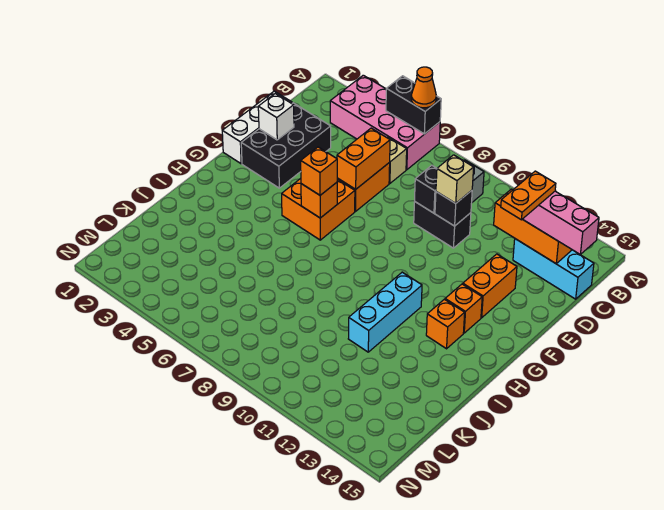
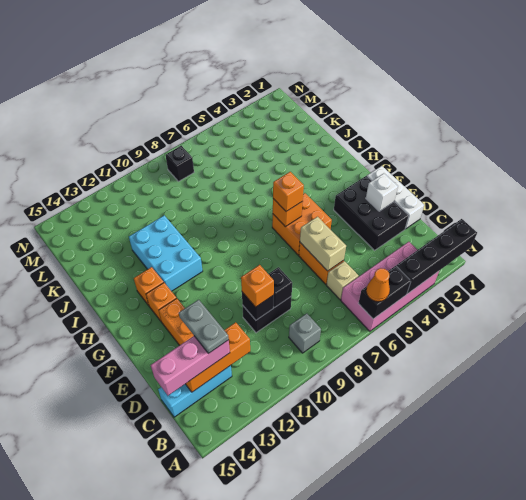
none -> black brick A1:A4 level 2
orange plate C13:D13 level 4 -> grey plate C13:D13 level 4
orange brick D6:E6 level 2 -> tan brick D6:E6 level 2
tan brick D10 level 3 -> orange brick D10 level 3
cyan brick H11:J11 level 1 -> cyan brick H11:J12 level 1
none -> black brick M8 level 1

